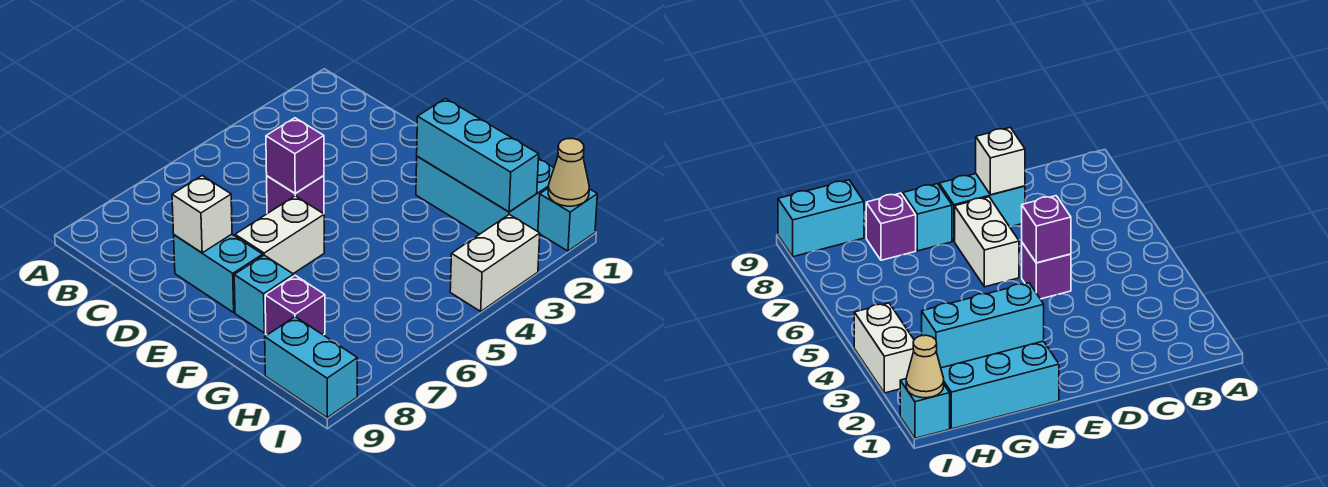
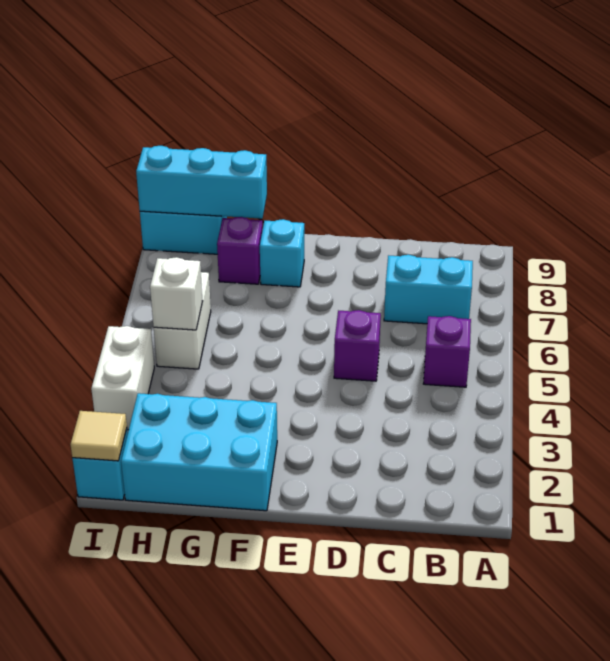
purple brick D5 level 2 -> purple brick B5 level 1
cyan brick D8:E8 level 1 -> cyan brick B7:C7 level 1
white brick D8 level 2 -> white brick H5 level 2
white brick E6:E7 level 1 -> white brick H5:H6 level 1
cyan brick F2:H2 level 2 -> cyan brick G9:I9 level 2
tan cone I1 level 2 -> tan tile I1 level 2

